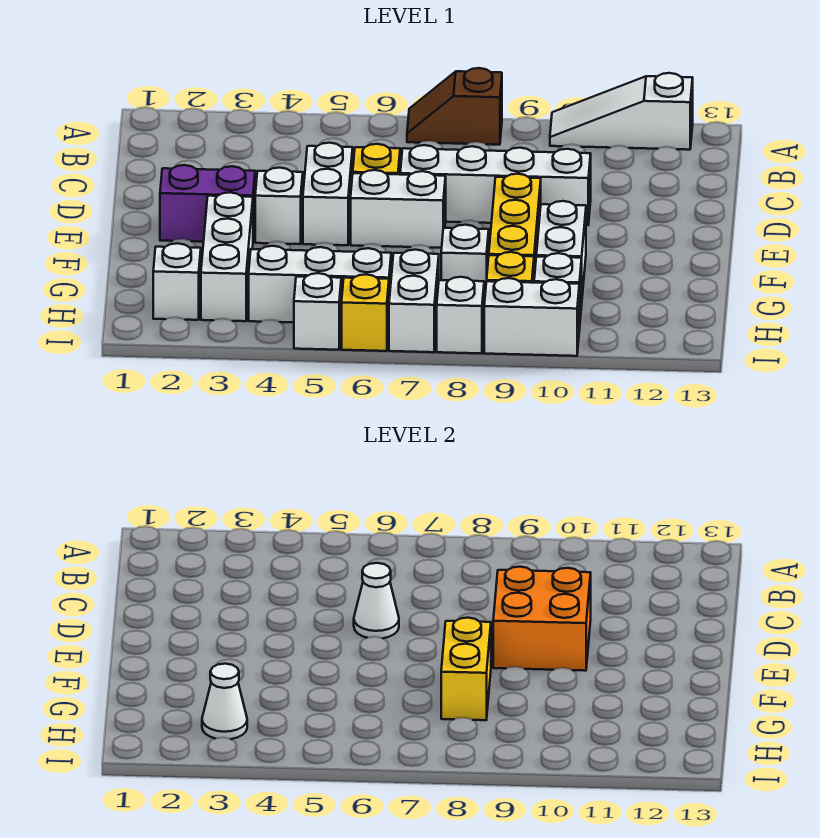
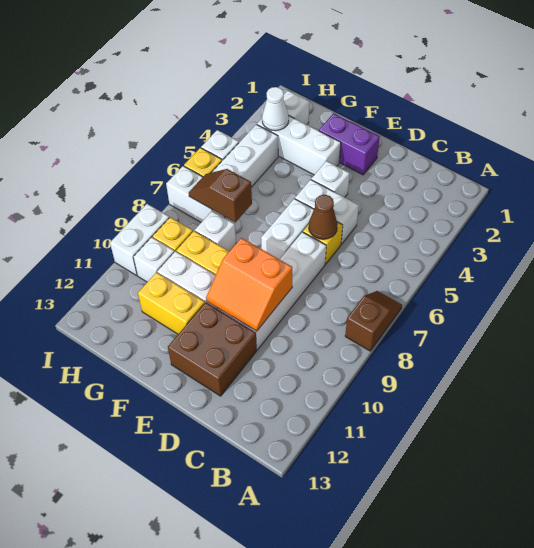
white slope A10:A12 level 1 top 12 -> none
white cone D6 level 2 -> brown cone D6 level 2
orange brick D9:E10 level 2 -> orange slope D9:E10 level 2 top 9
none -> brown brick D11:E12 level 1
purple brick E2:E3 level 1 -> purple brick E2:F2 level 1
yellow brick F8:G8 level 2 -> yellow brick F11:G11 level 1
none -> brown slope G7:H7 level 2 top G
white brick I8 level 1 -> none

